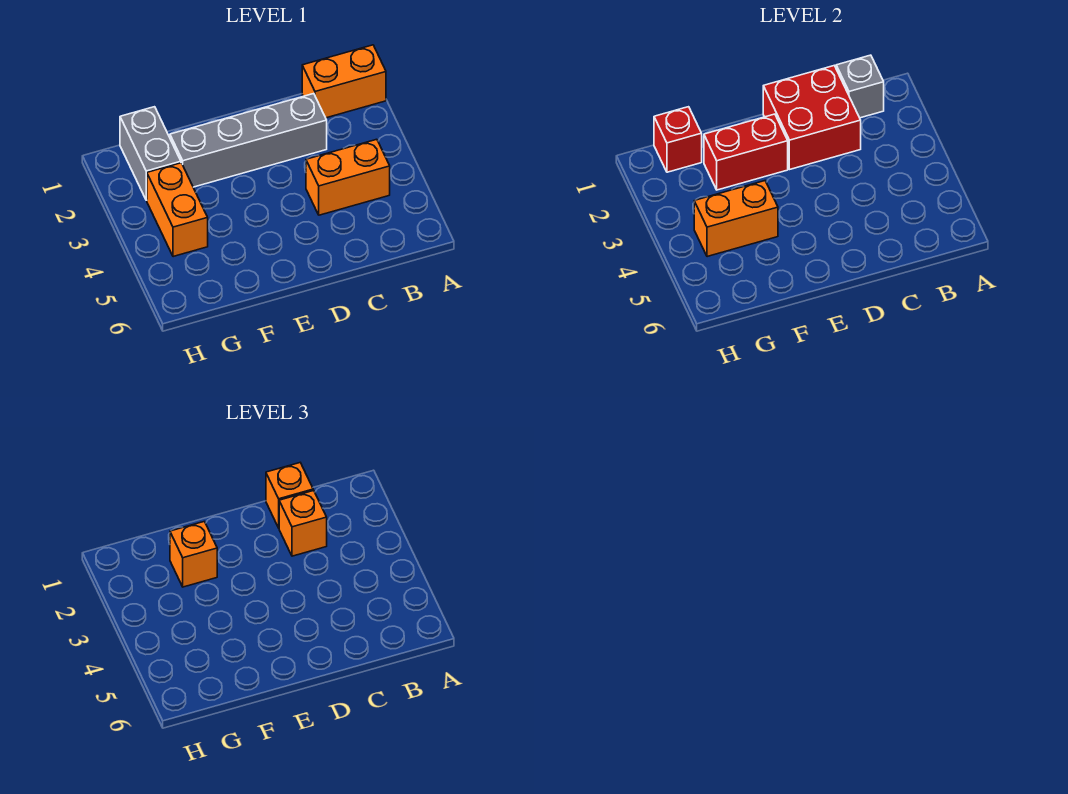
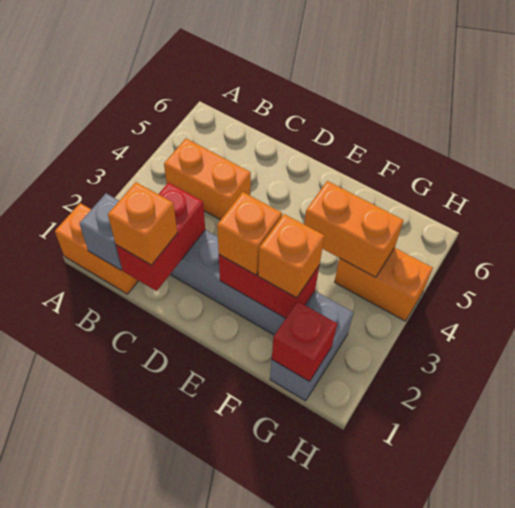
red brick C1:D2 level 2 -> red brick C1:C2 level 2
orange brick C2 level 3 -> orange brick E2 level 3
orange brick G3:G4 level 1 -> orange brick G4:H4 level 1

